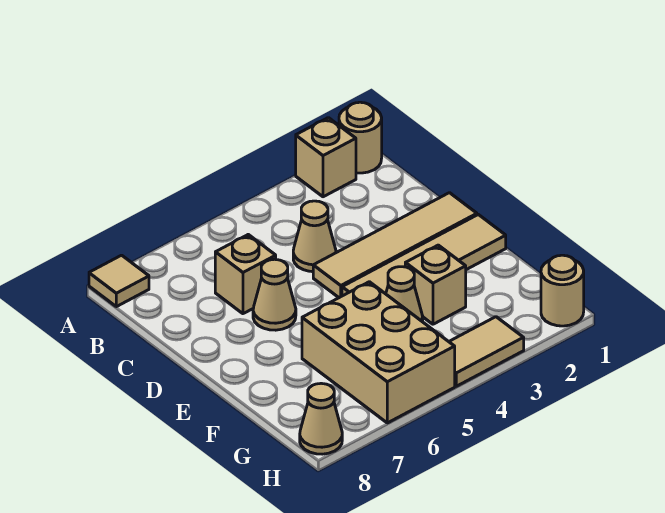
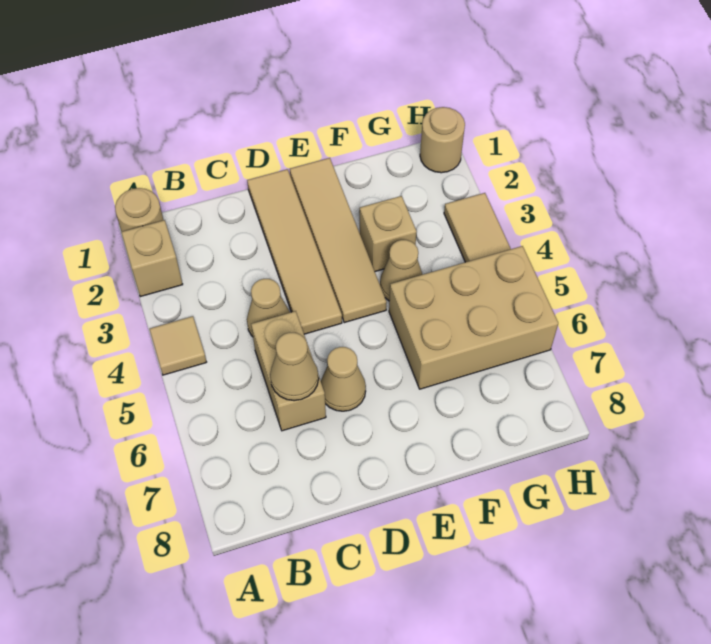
tan tile A8 level 1 -> tan tile A4 level 1
tan brick C6 level 1 -> tan brick C5:C6 level 1
tan cone H8 level 1 -> tan cone C6 level 2

